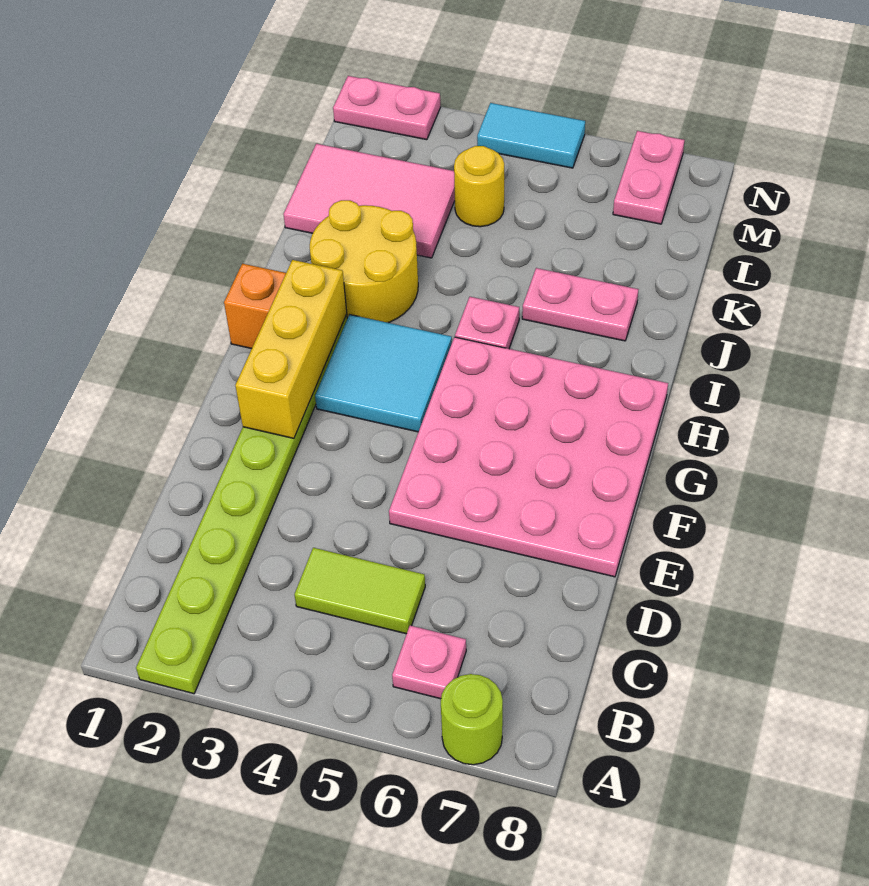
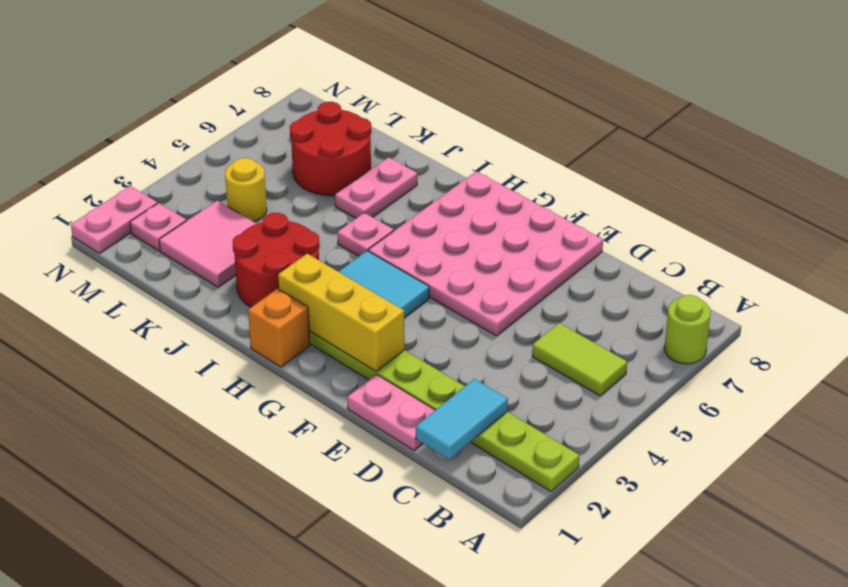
pink plate B6 level 1 -> pink plate M2 level 1
lime tile C4:C5 level 1 -> lime tile B5:C5 level 1
yellow round brick I2:J3 level 1 -> red round brick I2:J3 level 1
pink tile K1:L3 level 1 -> pink tile K2:L3 level 1
none -> red round brick K6:L7 level 1
pink plate M7:N7 level 1 -> pink plate D1:E1 level 1
cyan tile N4:N5 level 1 -> cyan tile C1:C2 level 2

